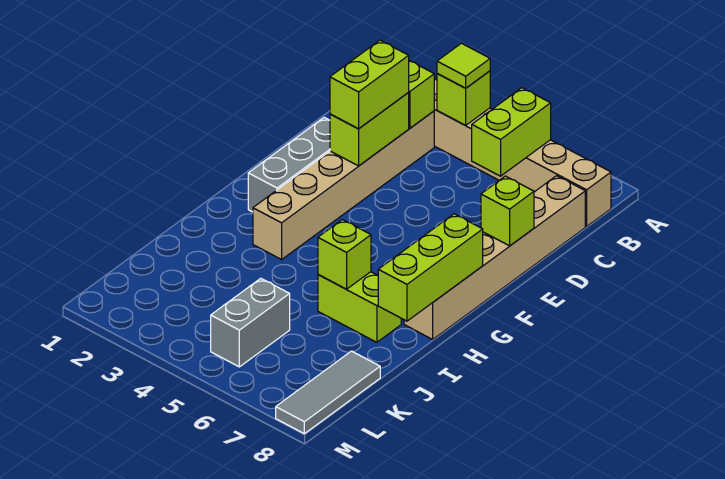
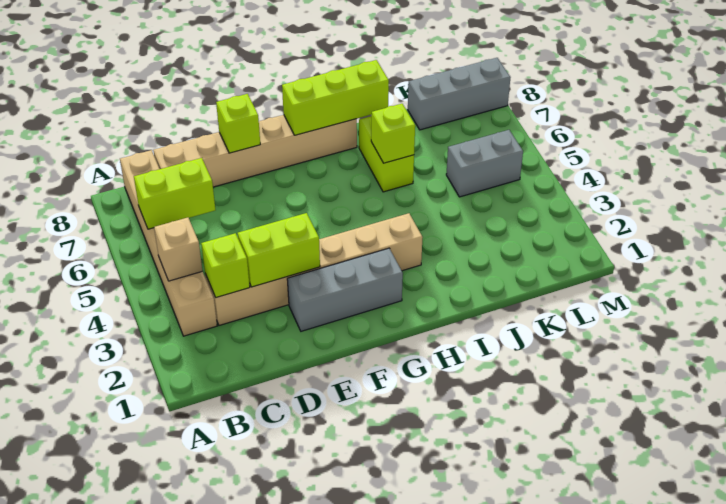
lime brick B4 level 2 -> tan brick B4 level 2
lime tile B4 level 3 -> none
lime brick D3:E3 level 3 -> none
grey tile K8:M8 level 1 -> grey brick K8:M8 level 1

